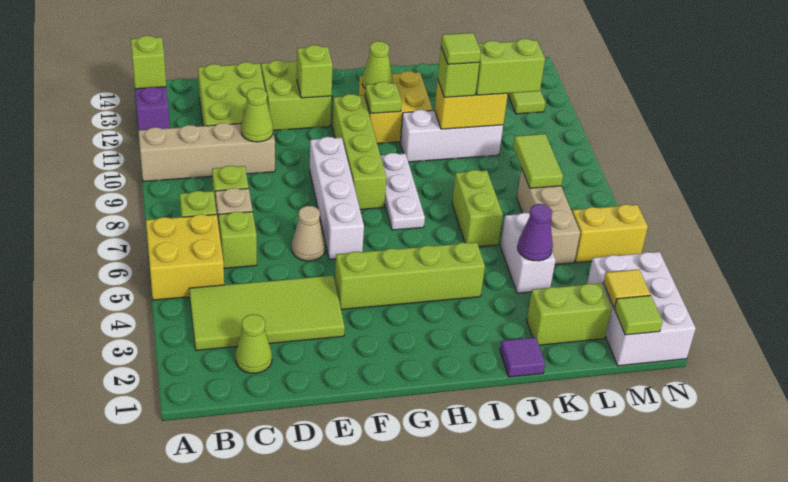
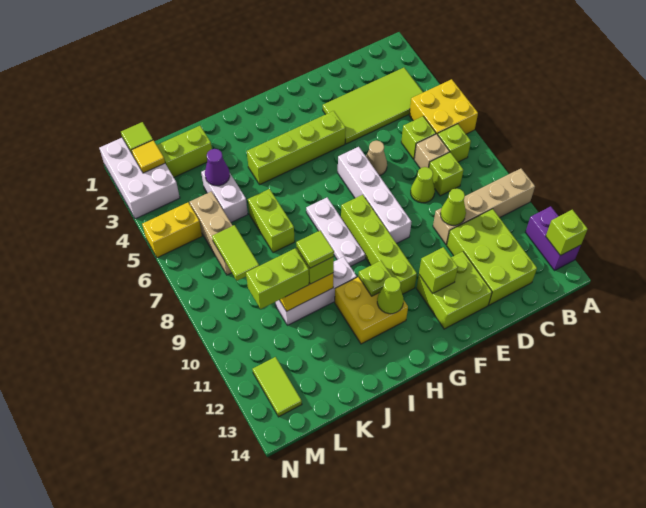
lime cone C2 level 1 -> lime cone D8 level 1
purple tile J1 level 1 -> none

